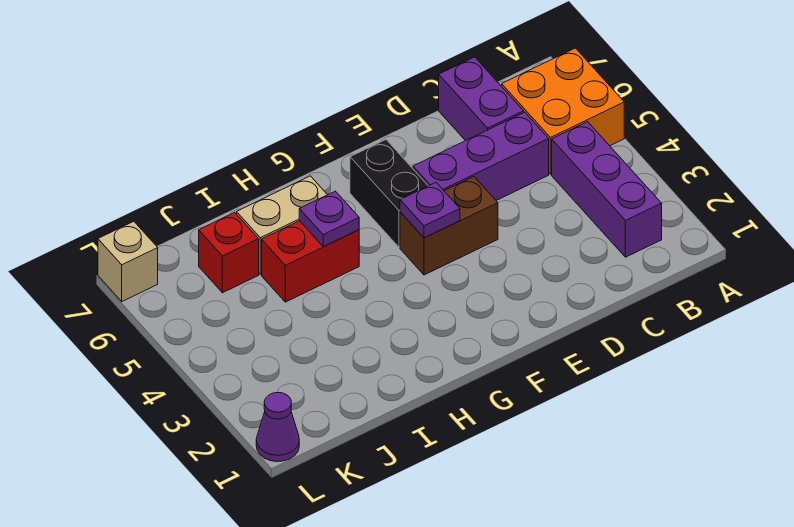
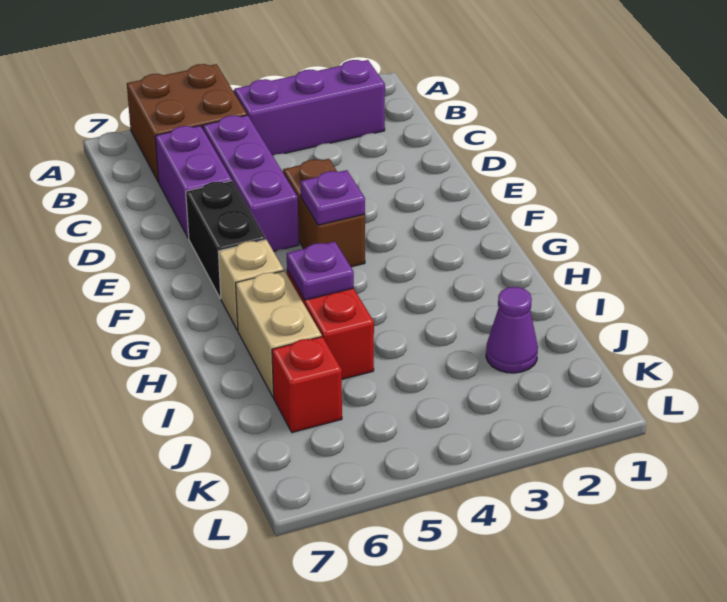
orange brick A5:B6 level 1 -> brown brick A5:B6 level 1
purple brick C6:C7 level 1 -> purple brick C6:D6 level 1
black brick F5:F6 level 1 -> black brick E6:F6 level 1
purple cone L1 level 1 -> purple cone J2 level 1
tan brick L7 level 1 -> tan brick G6 level 1

